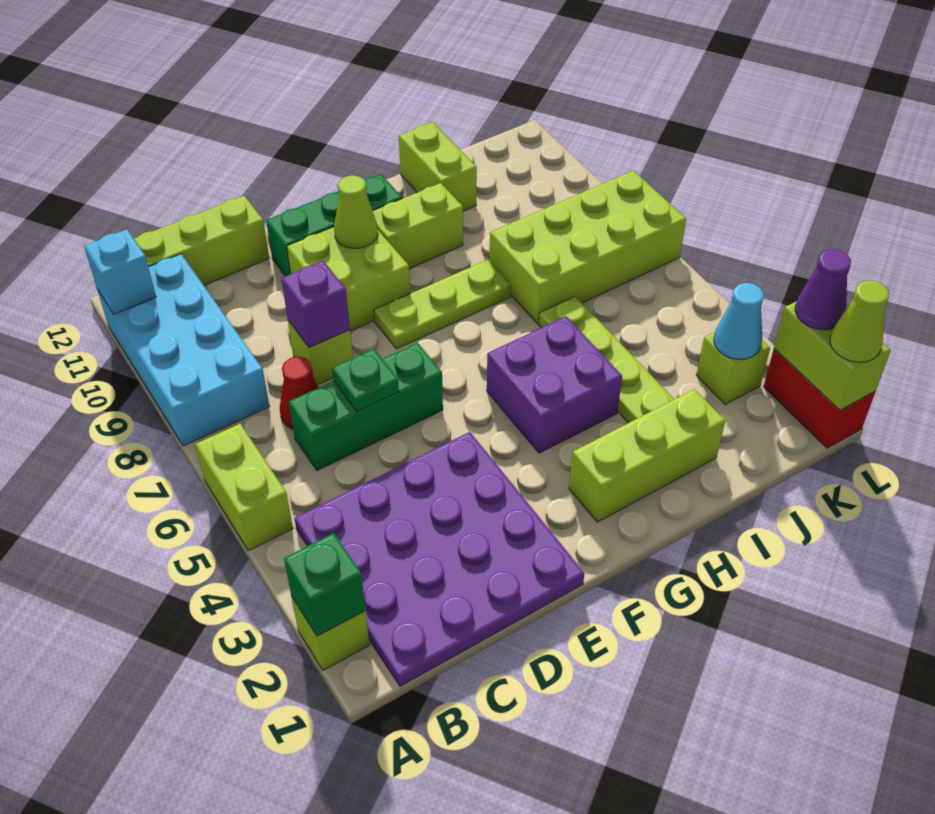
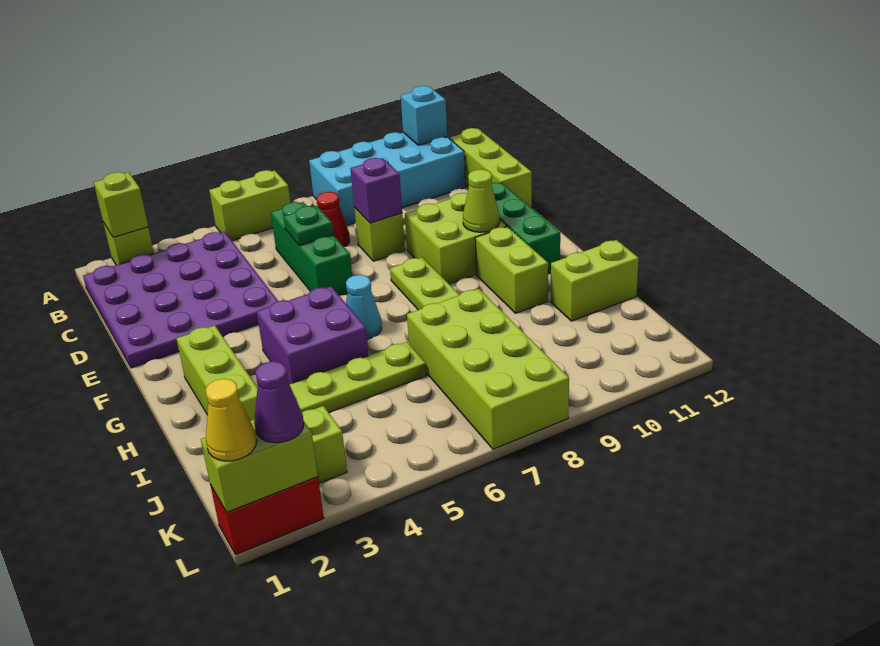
green brick A2 level 2 -> lime brick A2 level 2
cyan cone K3 level 2 -> cyan cone G6 level 1
lime cone L1 level 3 -> yellow cone L1 level 3

